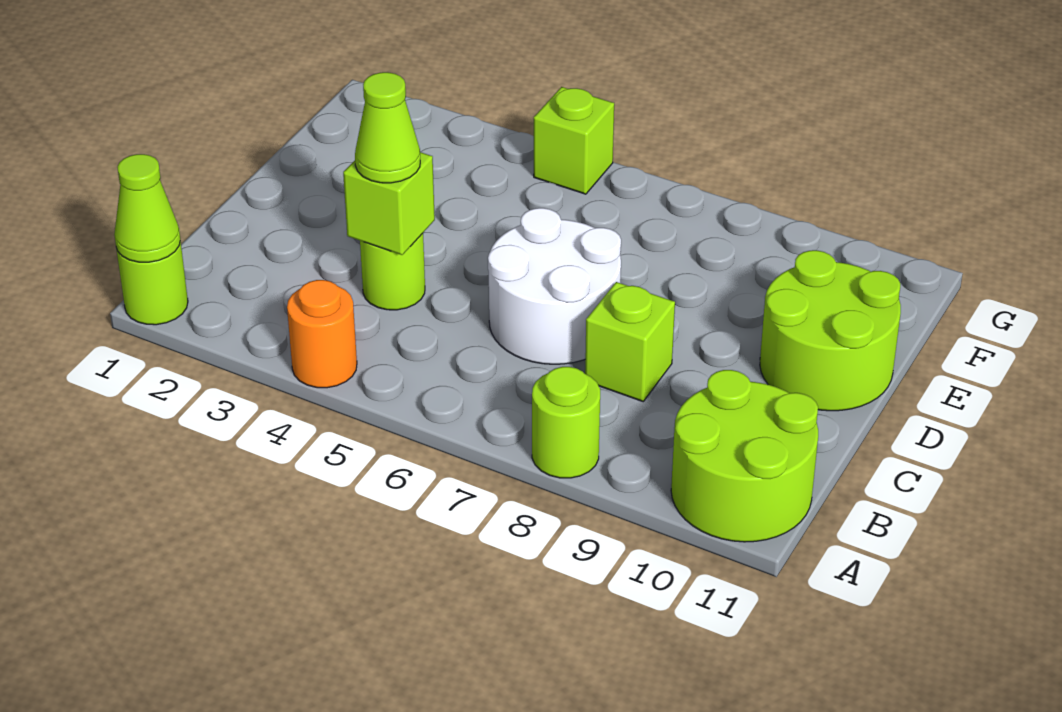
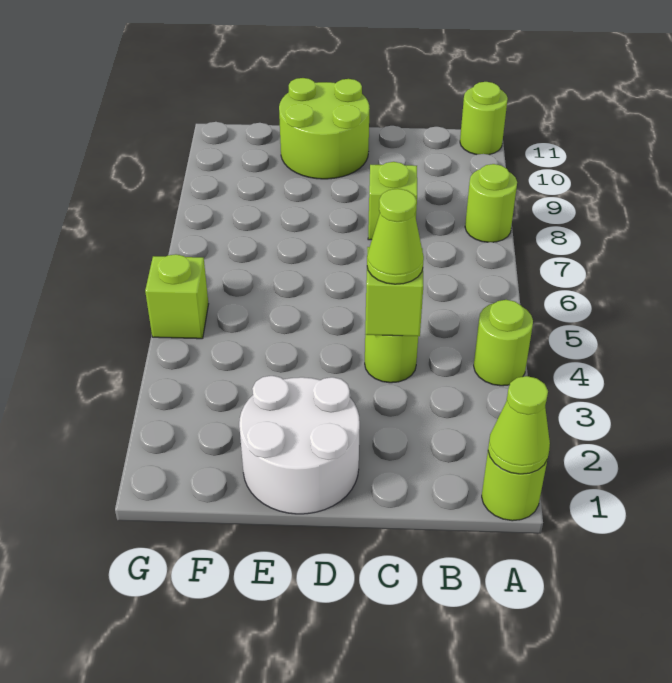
orange round brick A4 level 1 -> lime round brick A4 level 1
lime round brick A10:B11 level 1 -> lime round brick A11 level 1
white round brick C6:D7 level 1 -> white round brick D1:E2 level 1

